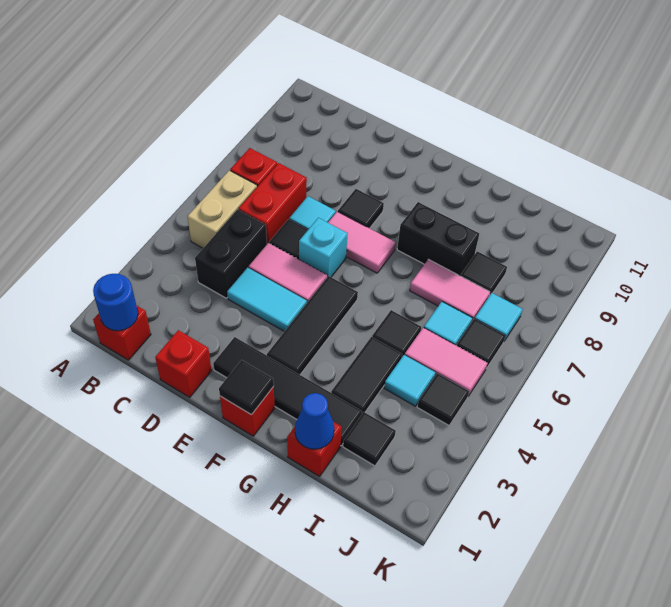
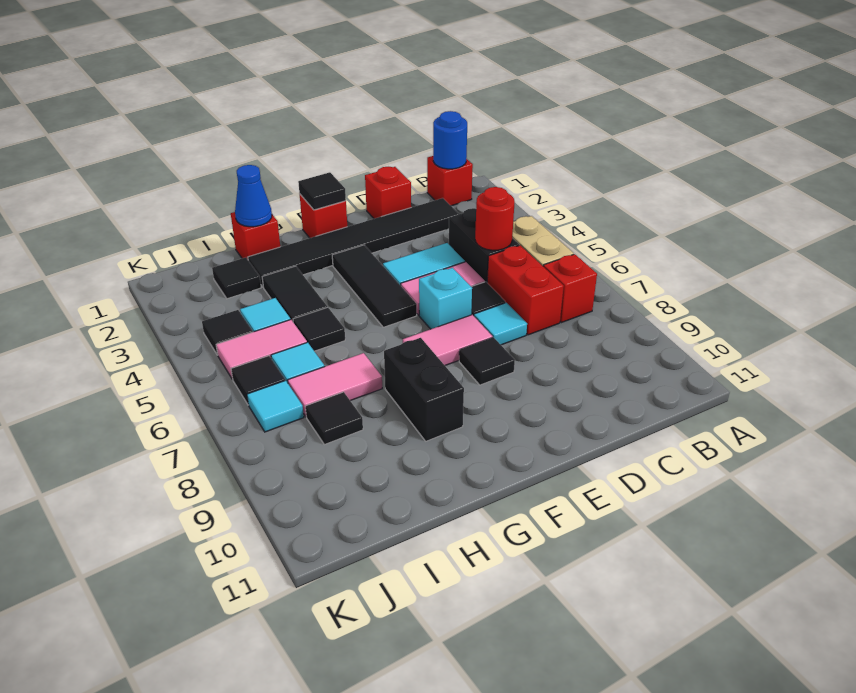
none -> red round brick C5 level 2
black tile E2:H2 level 1 -> black tile C2:H2 level 1
black brick G8:H8 level 1 -> black brick G8:G9 level 1

